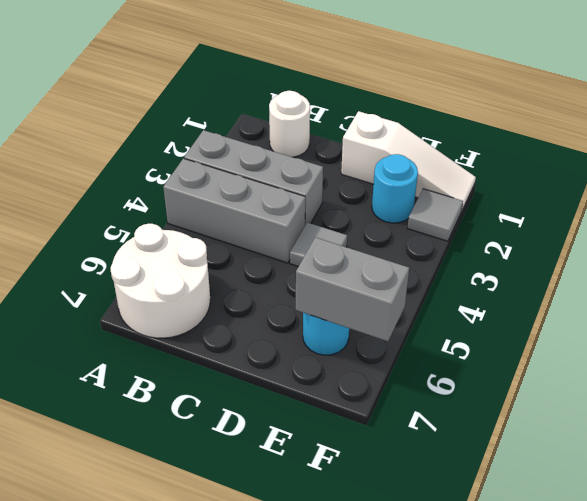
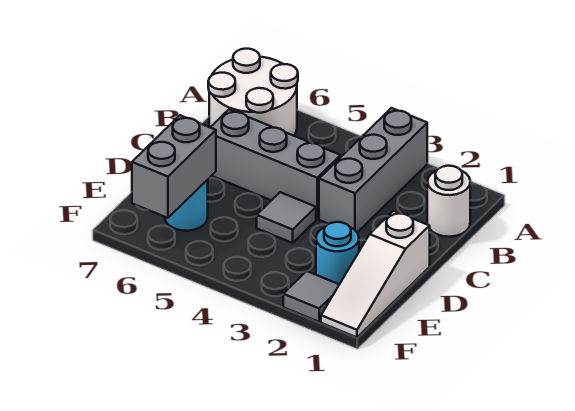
grey brick A4:C4 level 1 -> grey brick C4:C6 level 1

